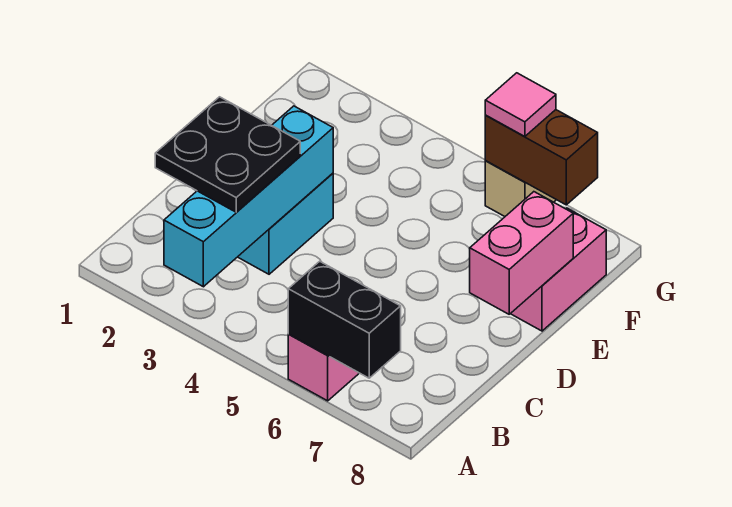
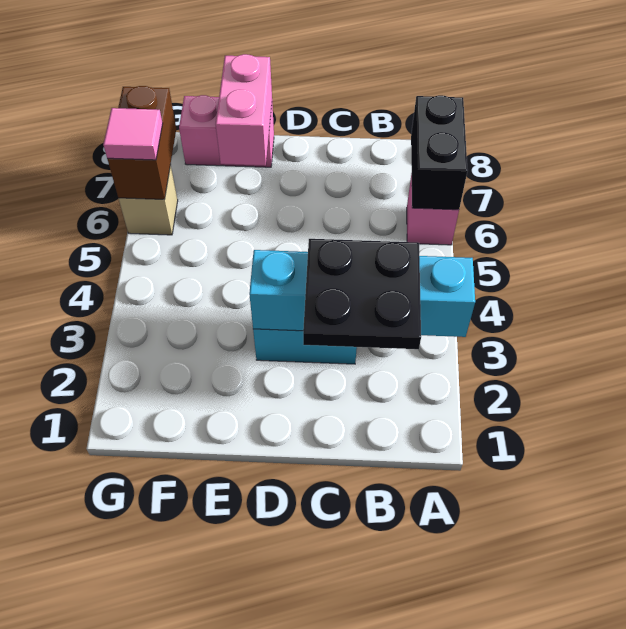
pink brick D8:E8 level 2 -> pink brick E7:E8 level 2

